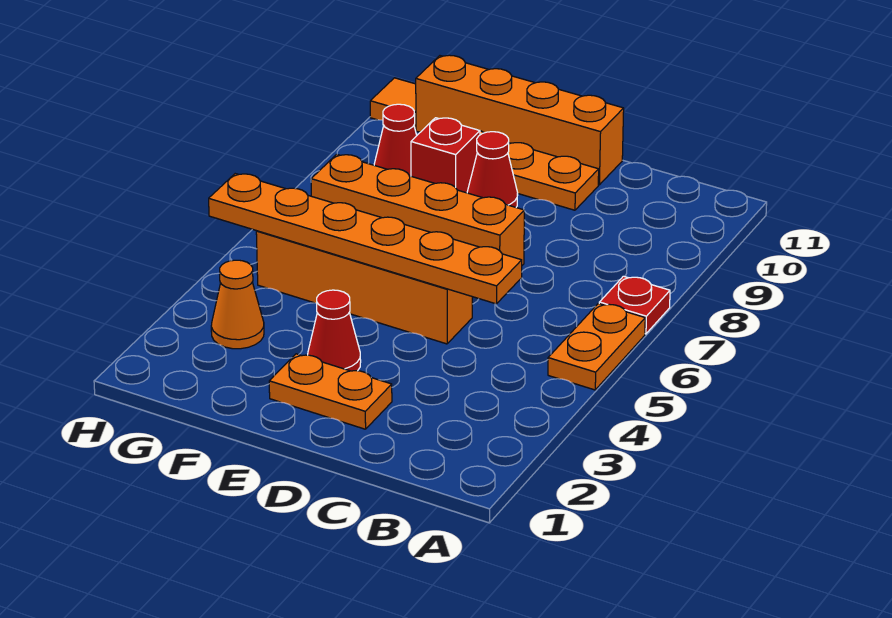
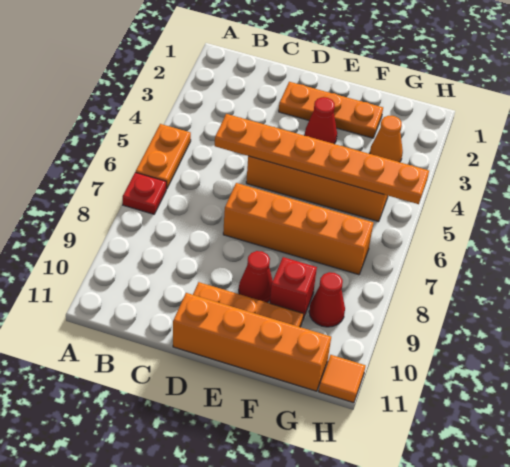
orange plate D2:E2 level 1 -> orange plate D2:F2 level 1

